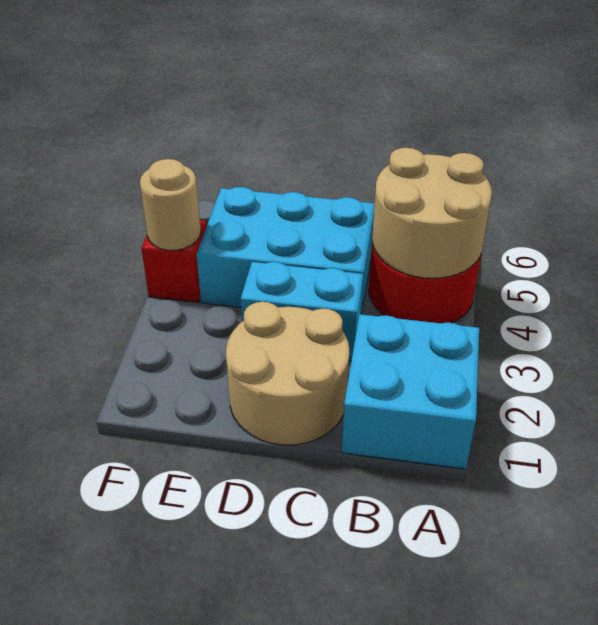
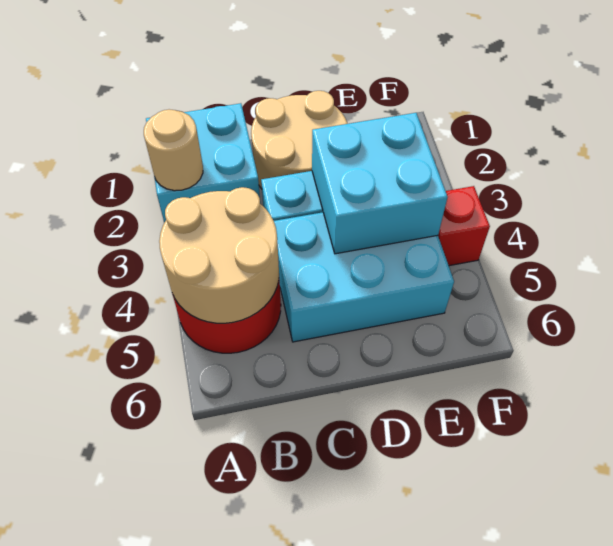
none -> cyan brick D3:E4 level 2
tan round brick F4 level 2 -> tan round brick A2 level 2

